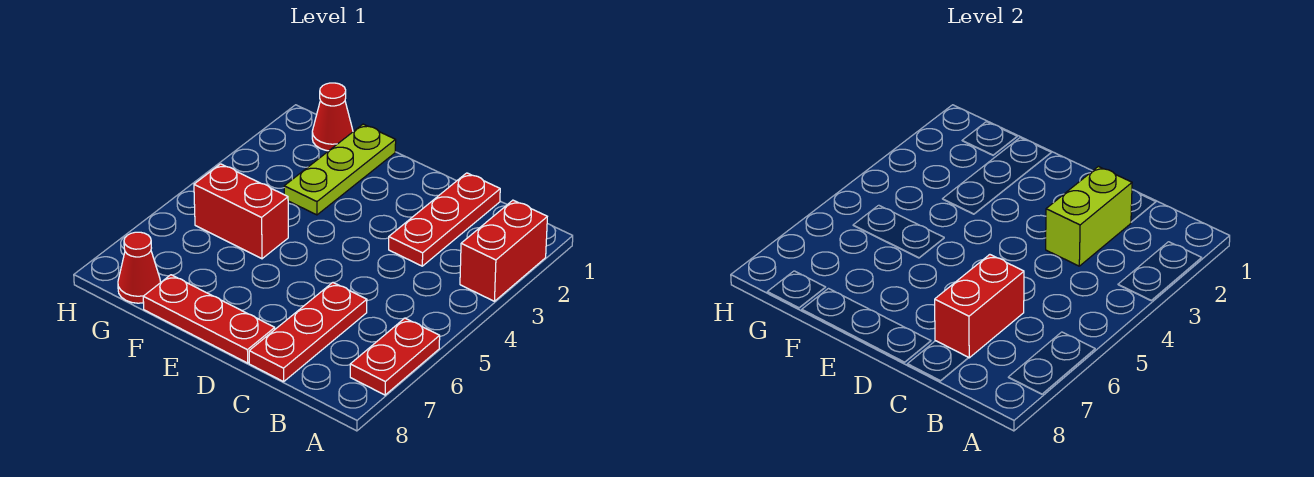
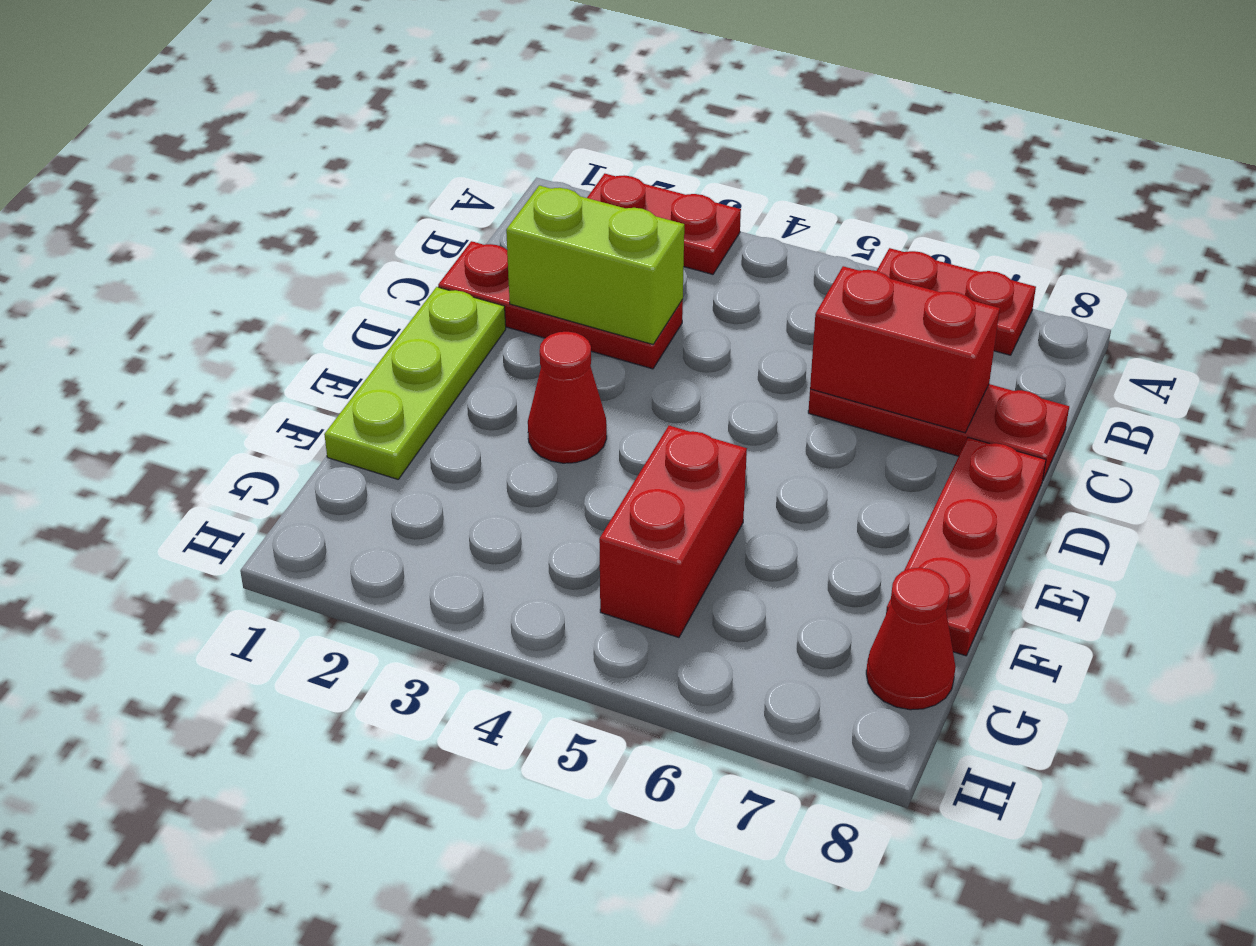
red brick A2:A3 level 1 -> red plate A2:A3 level 1
lime plate F1:F3 level 1 -> lime plate D1:F1 level 1
red cone G1 level 1 -> red cone E3 level 1

